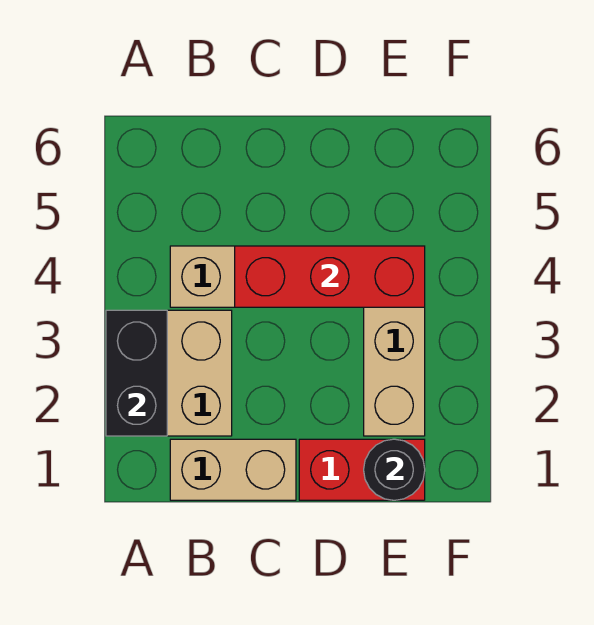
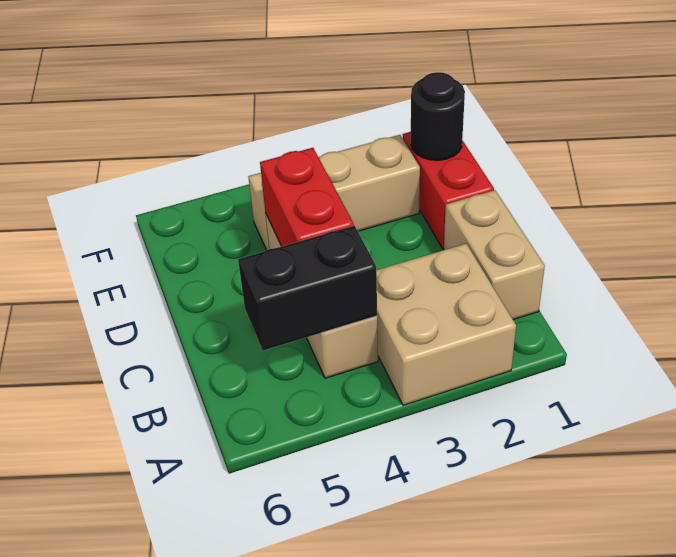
black brick A2:A3 level 2 -> black brick B4:B5 level 2
red brick C4:E4 level 2 -> red brick C4:D4 level 2

